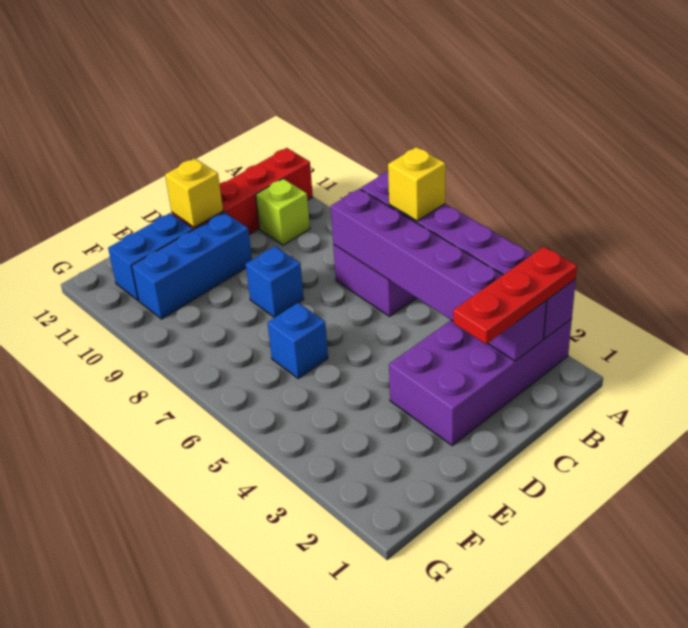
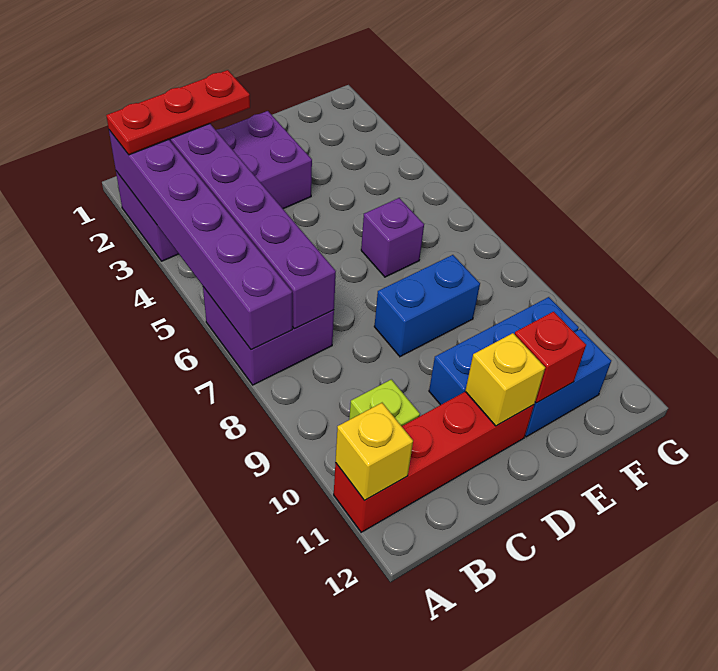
yellow brick A6 level 3 -> yellow brick A11 level 2
blue brick D8 level 1 -> blue brick D8:E8 level 1
blue brick E6 level 1 -> purple brick E6 level 1
none -> red brick E11 level 2

